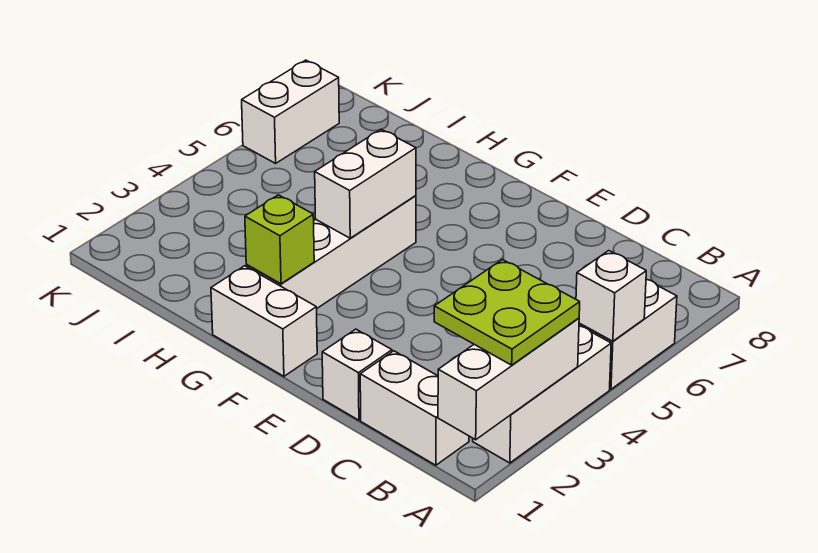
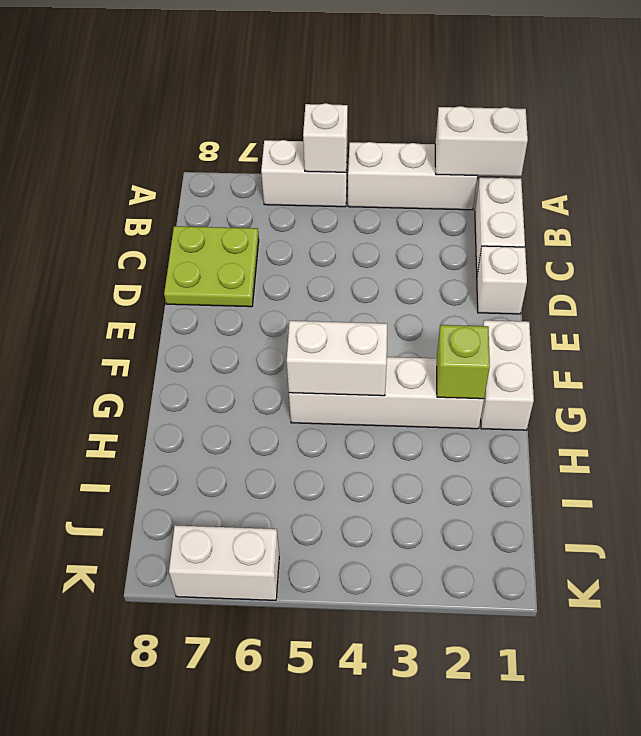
white brick A1:A3 level 2 -> white brick A1:A2 level 2
lime plate A2:B3 level 3 -> lime plate C7:D8 level 1

